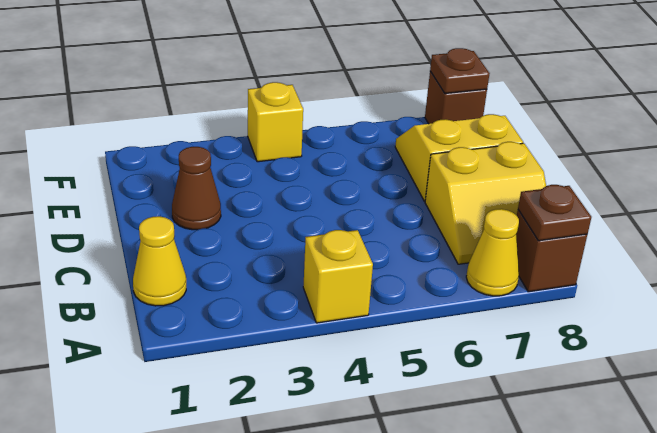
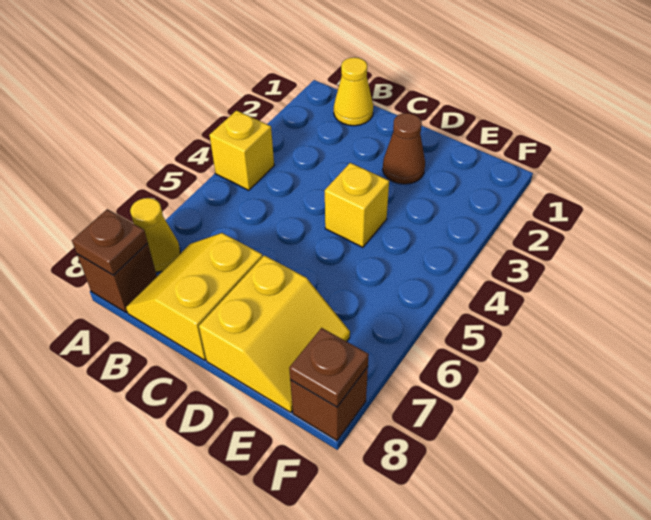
yellow brick F4 level 1 -> yellow brick D4 level 1

